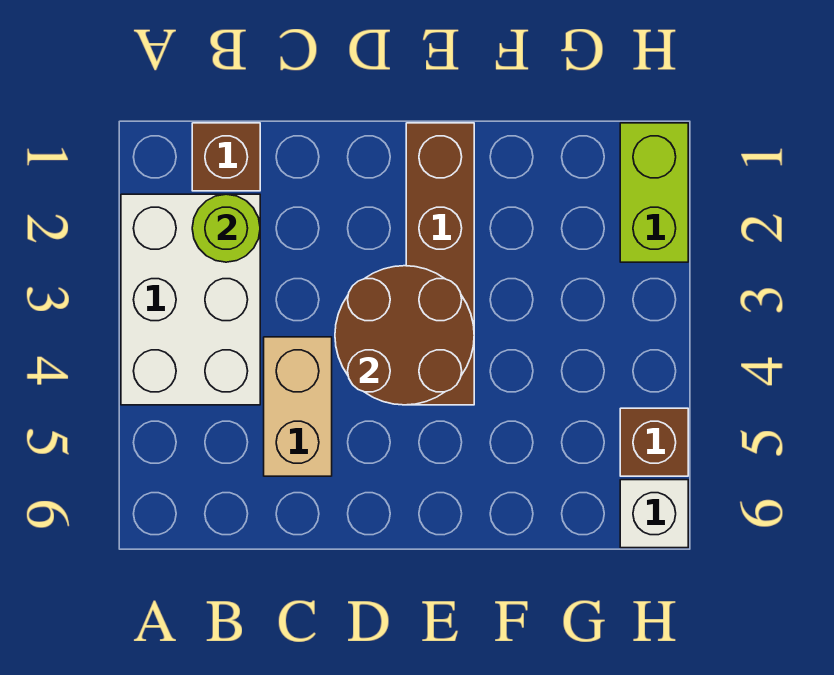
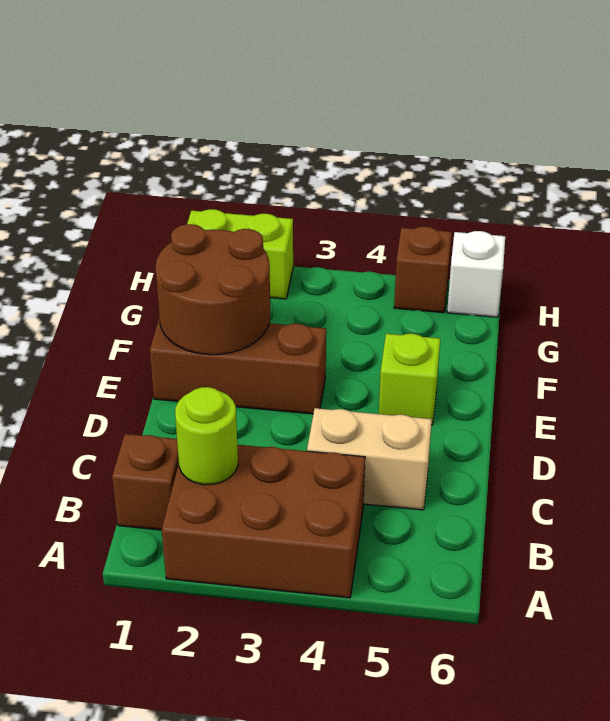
white brick A2:B4 level 1 -> brown brick A2:B4 level 1
brown round brick D3:E4 level 2 -> brown round brick E1:F2 level 2
brown brick E1:E4 level 1 -> brown brick E1:E3 level 1
none -> lime brick E5 level 1

